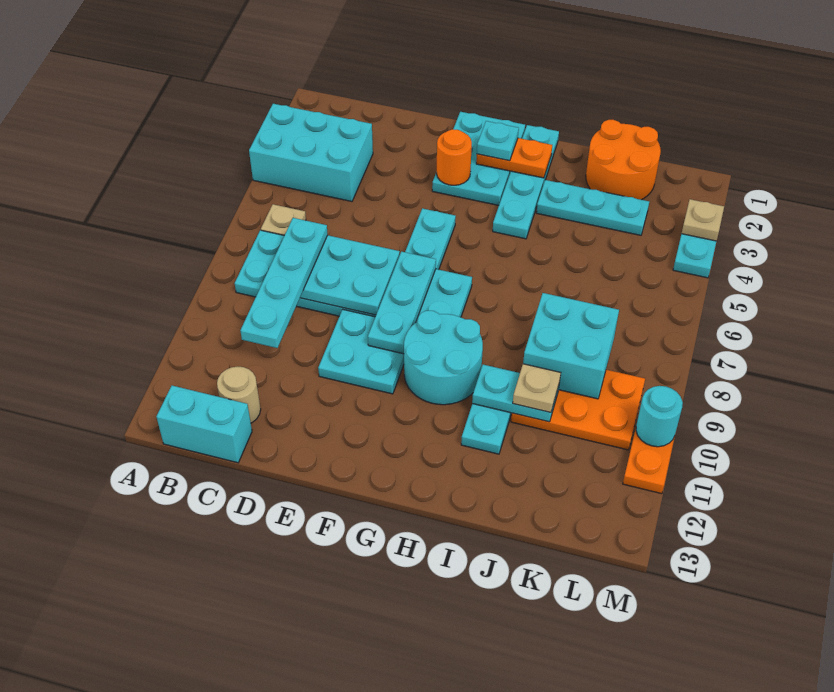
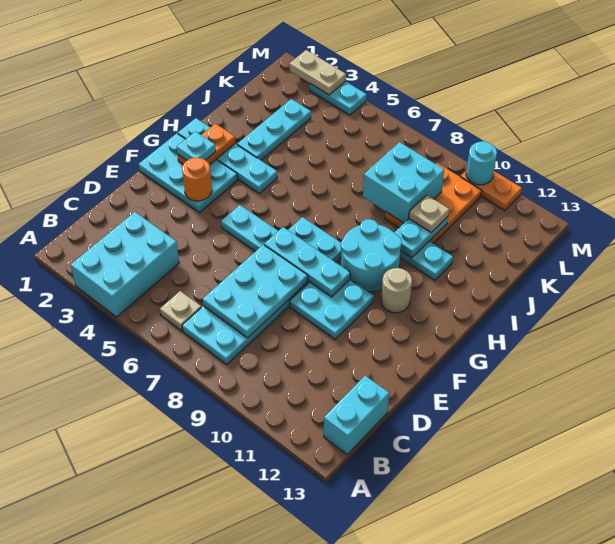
cyan plate C7:C10 level 3 -> none
tan round brick C12 level 1 -> tan round brick G11 level 1
orange round brick J1:K2 level 1 -> none
tan plate M3 level 2 -> tan plate M2:M3 level 2

